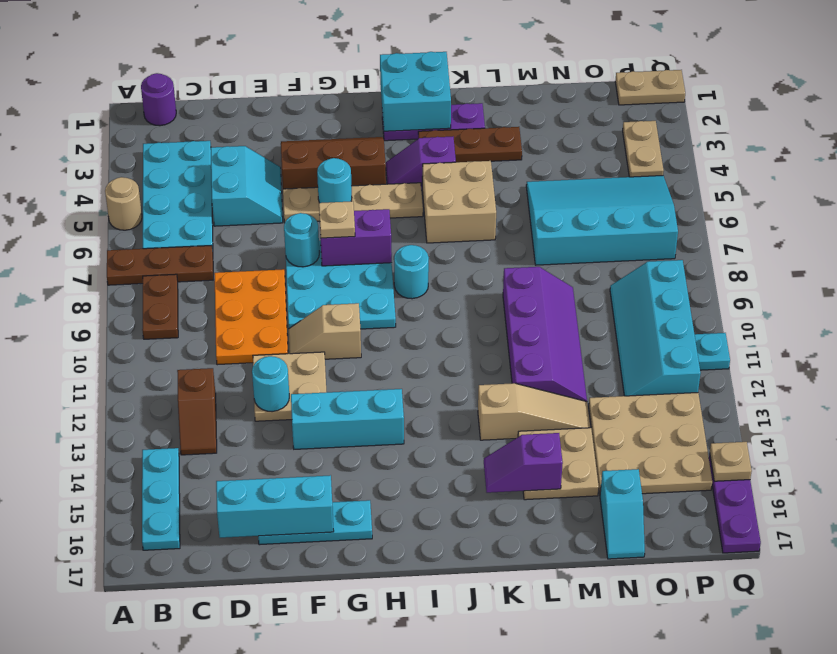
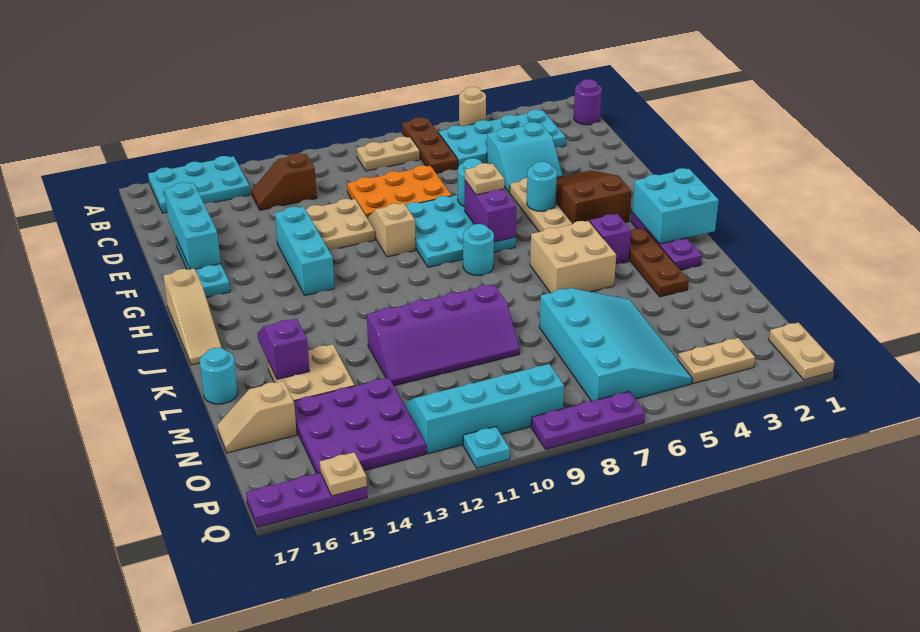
brown plate B8:B9 level 1 -> tan plate B8:B9 level 1
cyan plate B14:B16 level 1 -> cyan plate A14:B16 level 1
cyan round brick E12 level 2 -> cyan round brick L17 level 1
brown slope F3:H4 level 1 top 4 -> brown slope F3:H4 level 1 top H
tan slope K13:M13 level 1 top K -> tan slope H17:J17 level 1 top H
tan plate N13:P15 level 1 -> purple plate N13:P15 level 1
cyan slope N16:N17 level 1 top 16 -> tan slope N16:N17 level 1 top 16
none -> purple plate Q7:Q9 level 1

